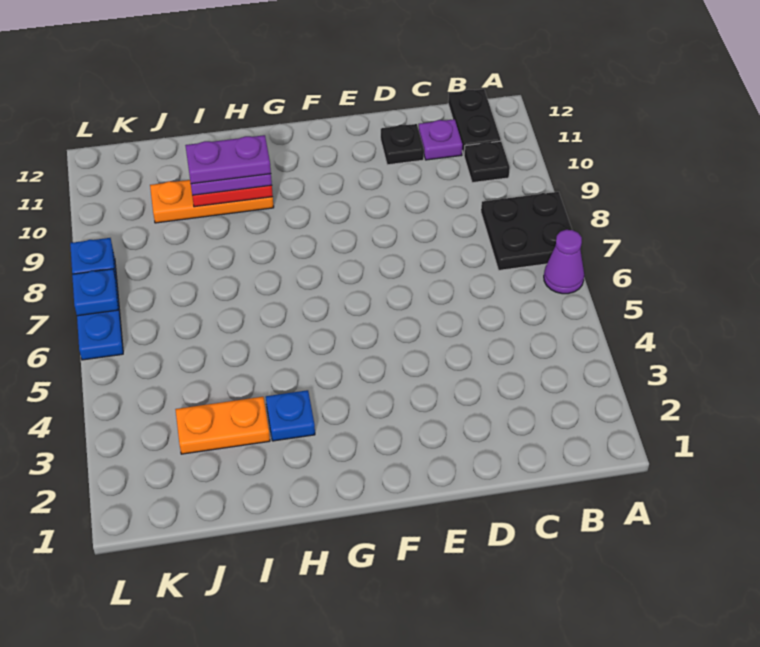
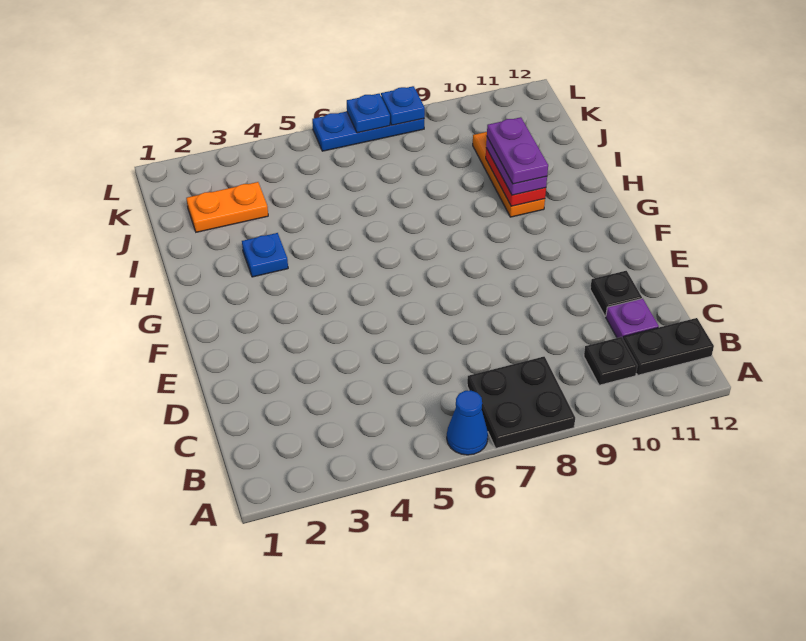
purple cone A6 level 1 -> blue cone A6 level 1
orange plate I3:J3 level 1 -> orange plate J2:J3 level 1

